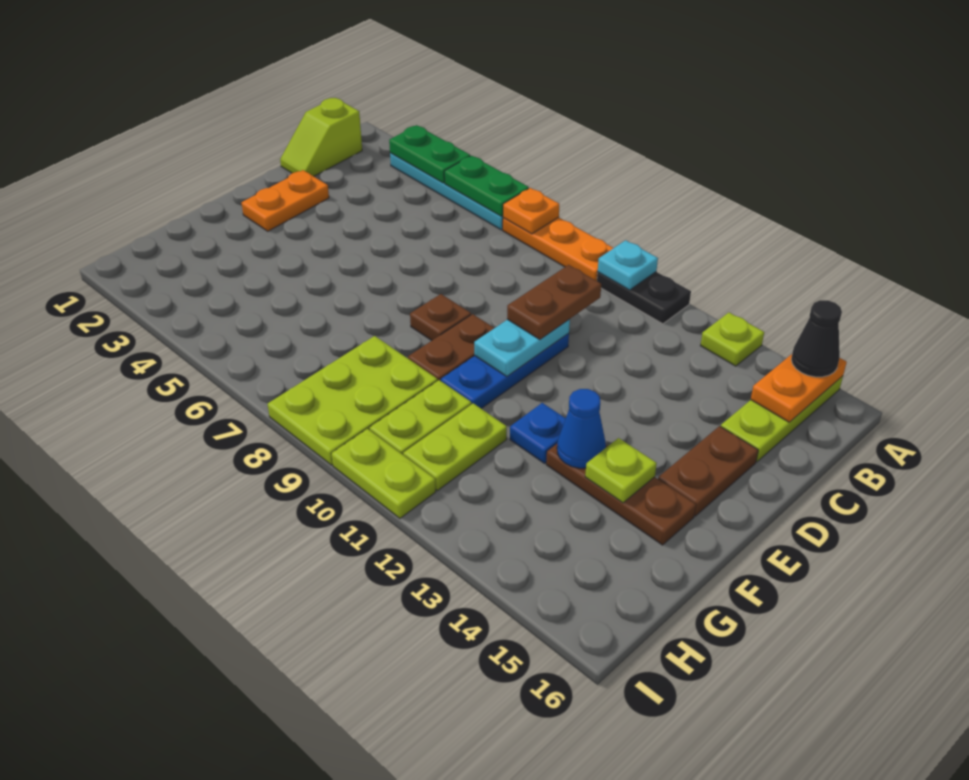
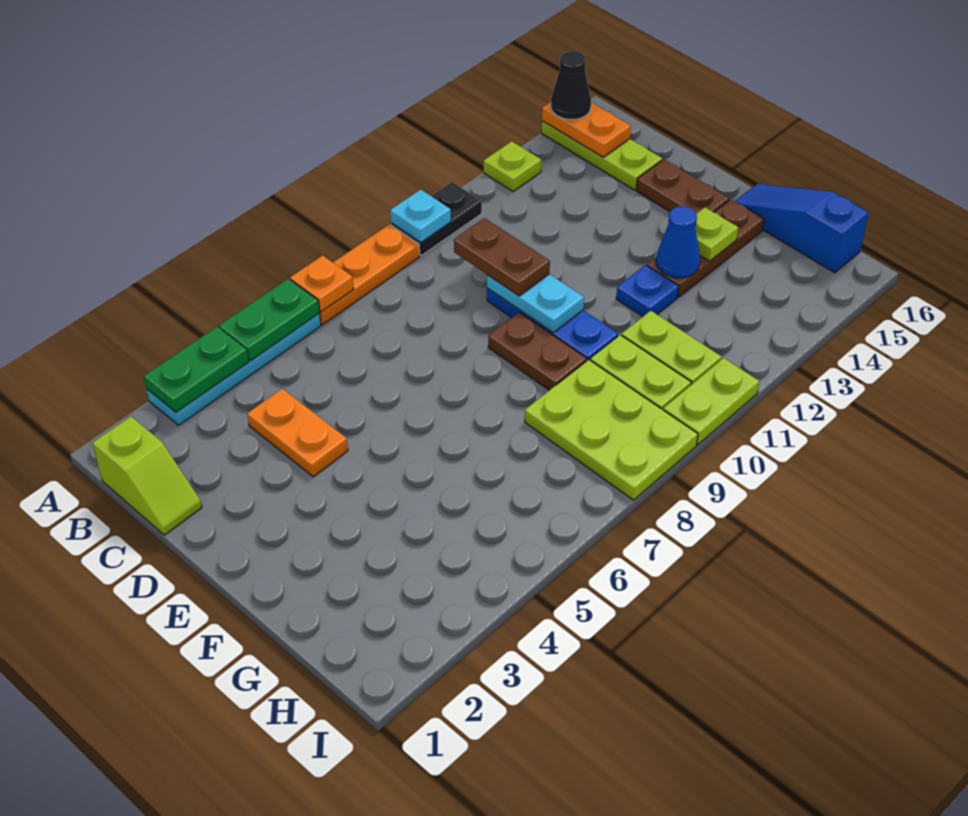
orange plate D2:E2 level 1 -> orange plate C4:D4 level 1
brown plate E8 level 1 -> none
none -> blue slope F16:H16 level 1 top H

